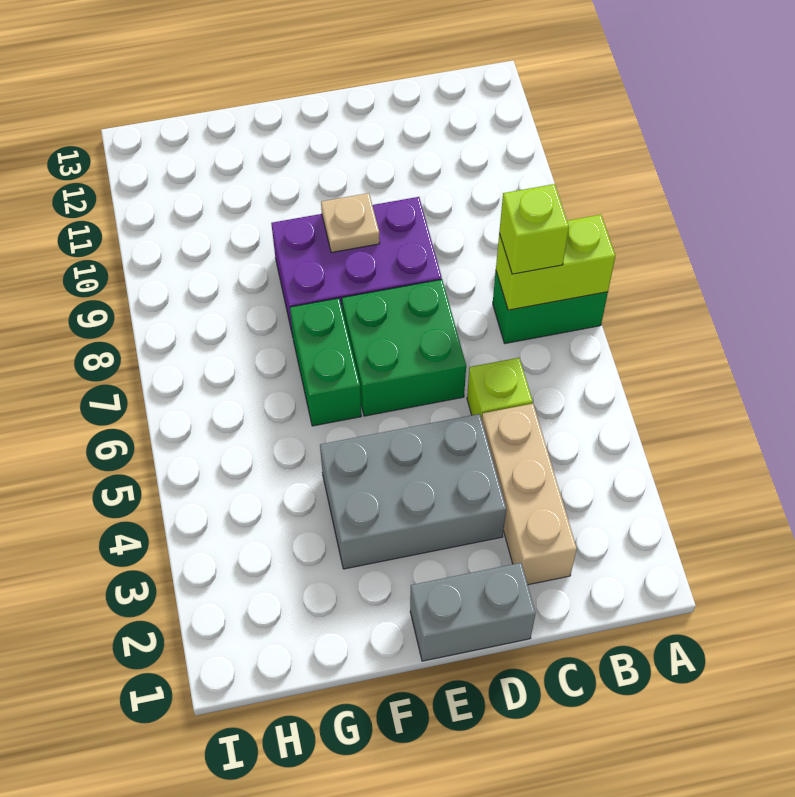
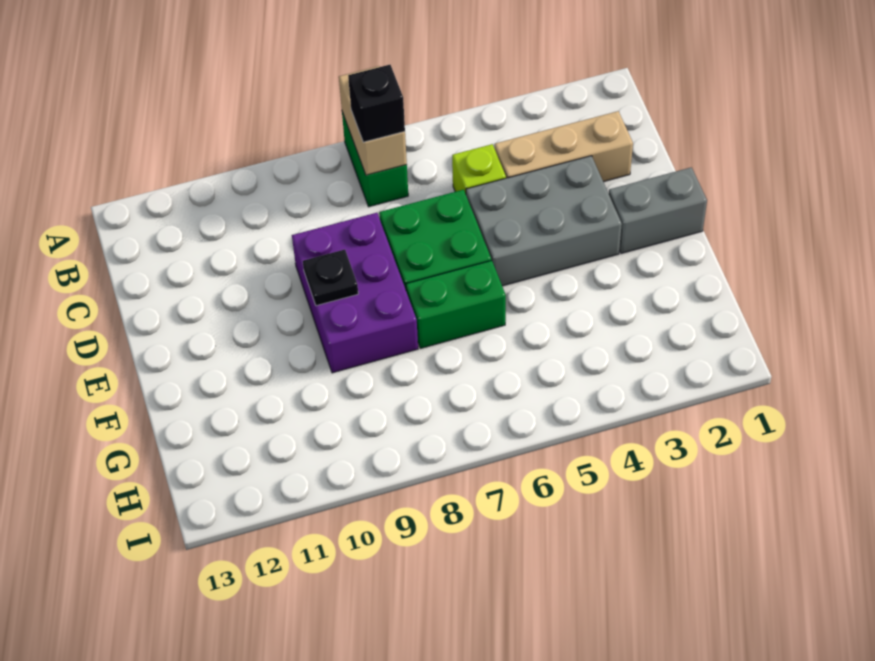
lime brick A7:B7 level 2 -> tan brick A7:B7 level 2
lime brick B7 level 3 -> black brick B7 level 3
grey brick D1:E1 level 1 -> grey brick E1:E2 level 1
grey brick D3:F4 level 1 -> grey brick D3:E5 level 1
tan plate E9 level 2 -> black plate E9 level 2

